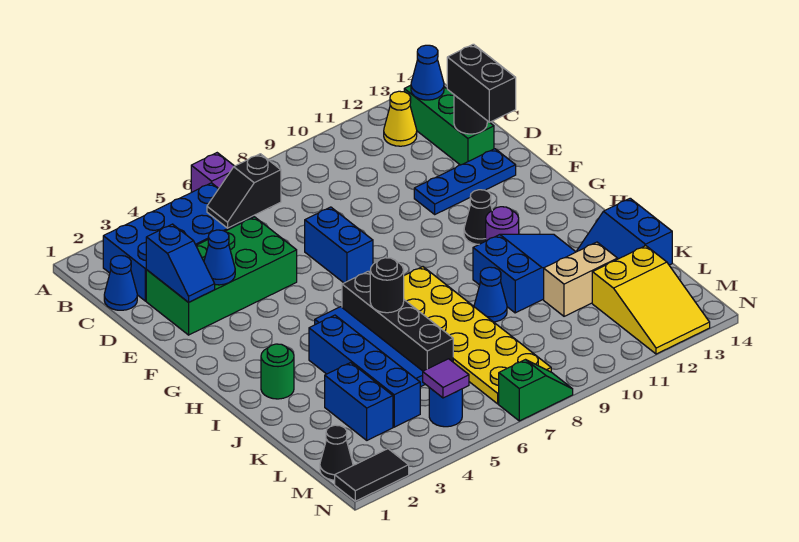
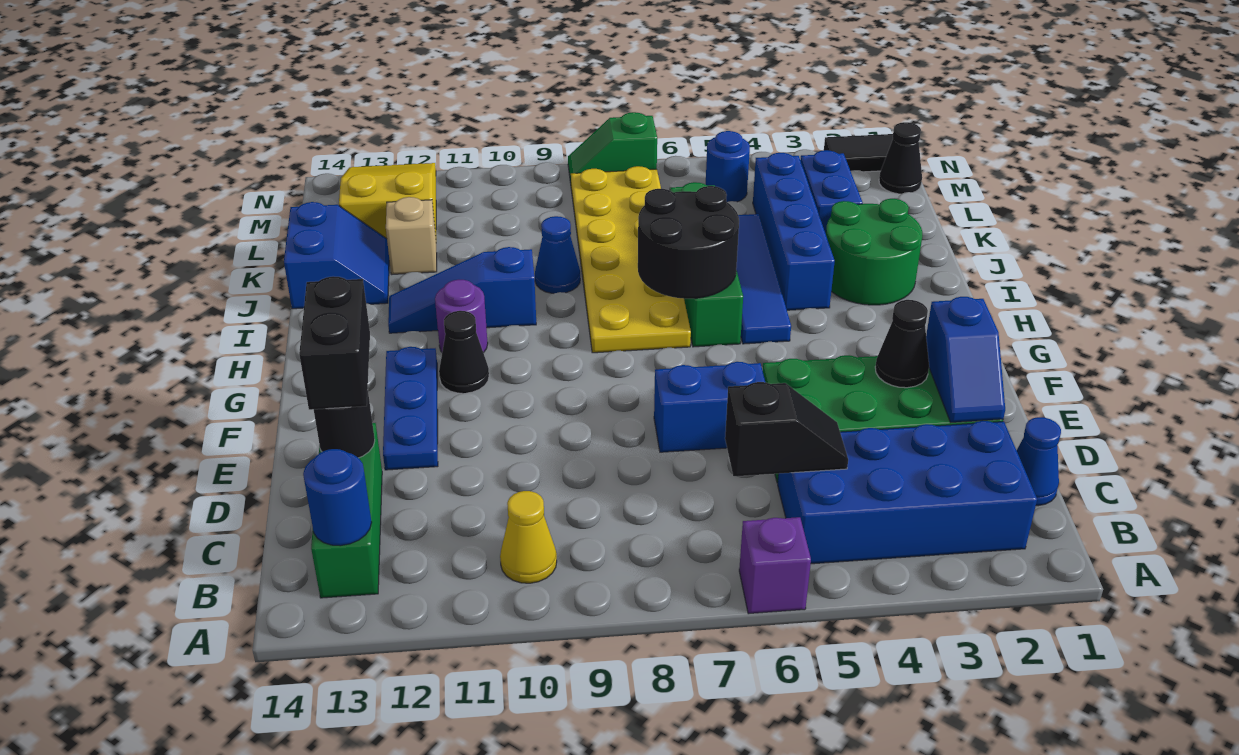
yellow cone B12 level 1 -> yellow cone B10 level 1
blue cone B13 level 2 -> blue round brick B13 level 2
blue slope D2:E2 level 2 top D -> blue slope D2:E2 level 2 top E
blue cone E3 level 2 -> black cone E3 level 2
blue brick E7:F7 level 1 -> blue brick E6:E7 level 1
blue plate E11:E13 level 1 -> blue plate E12:G12 level 1
black brick H6:K6 level 1 -> green brick H6:K6 level 1
green round brick I2 level 1 -> green round brick I2:J3 level 1
black round brick I6 level 2 -> black round brick H6:I7 level 2
blue slope I10:J12 level 1 top 10 -> blue slope I10:I12 level 1 top 10
tan brick K11:K12 level 1 -> tan brick K12 level 1
purple tile M5 level 2 -> none

